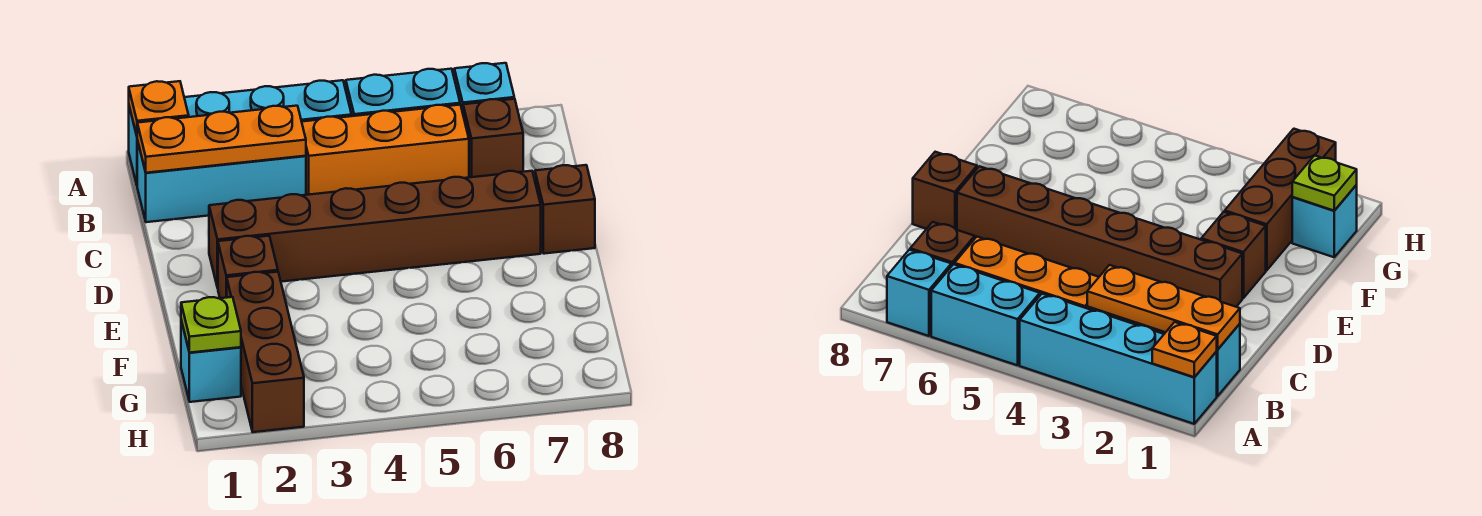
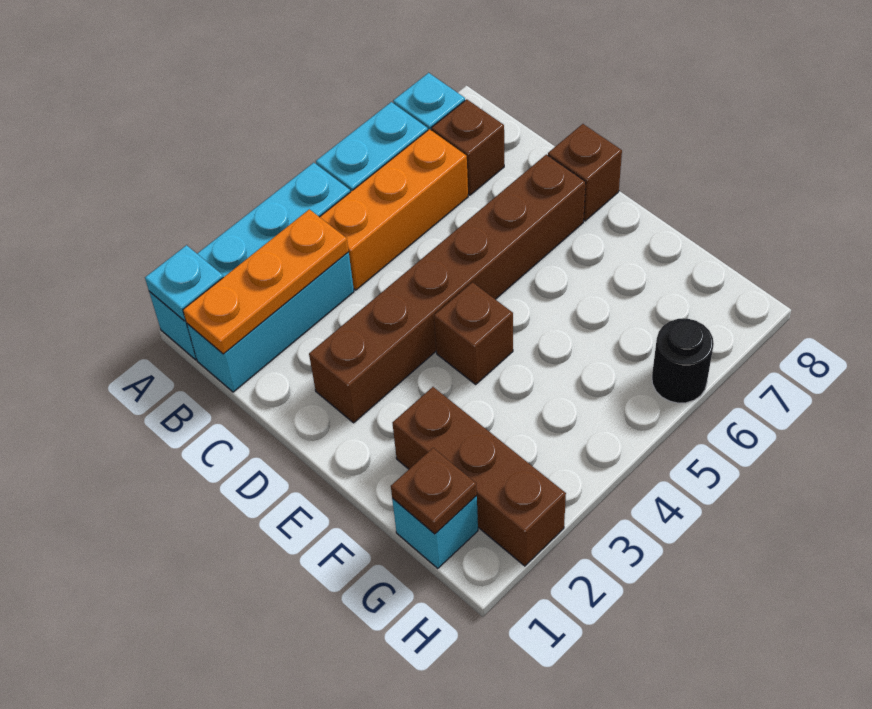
orange plate A1 level 2 -> cyan plate A1 level 2
brown brick E2 level 1 -> brown brick E4 level 1
lime plate G1 level 2 -> brown plate G1 level 2
none -> black round brick H6 level 1

